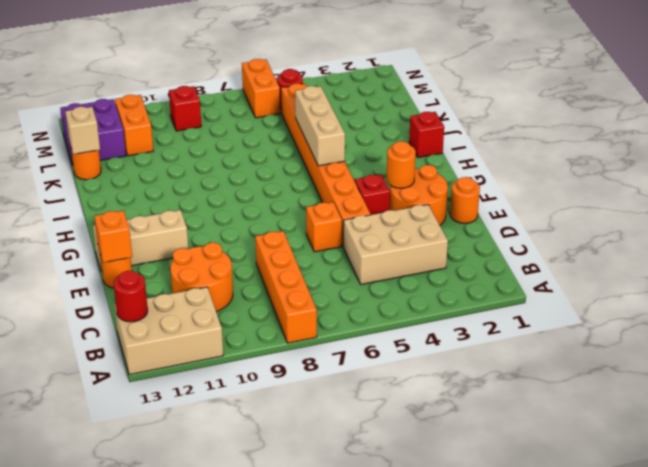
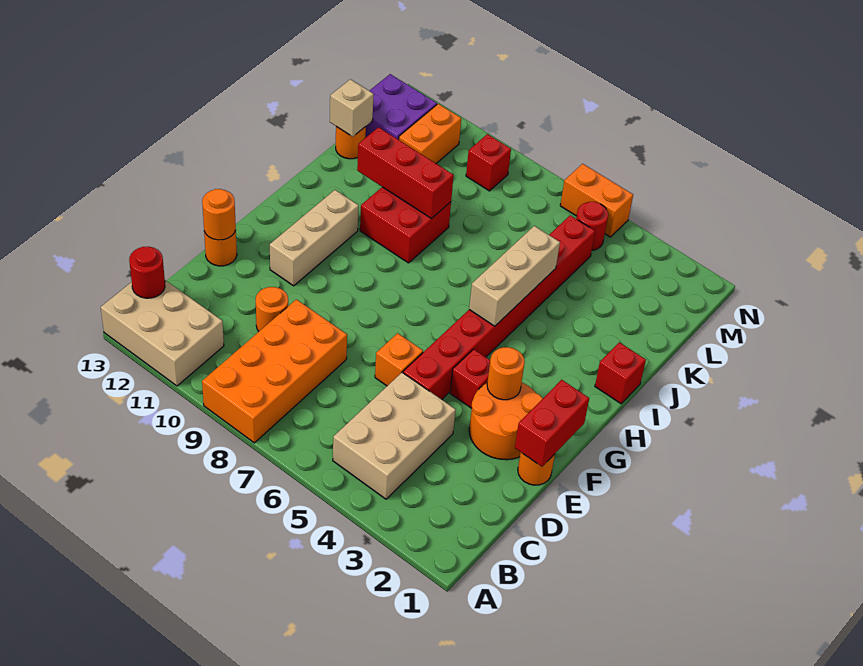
orange brick A8:D8 level 1 -> orange brick A8:D9 level 1
tan brick C3:D5 level 1 -> tan brick B4:D5 level 1
orange round brick C10:D11 level 1 -> orange round brick D10 level 1
none -> red brick E1:F1 level 2
orange brick E5:L5 level 1 -> red brick E5:L5 level 1
orange brick E13 level 2 -> orange round brick E13 level 2
tan brick F11:F13 level 1 -> tan brick F11:H11 level 1
none -> red brick I9:J10 level 1
none -> red brick J9:J11 level 2
orange brick M6:N6 level 1 -> orange brick N5:N6 level 1

